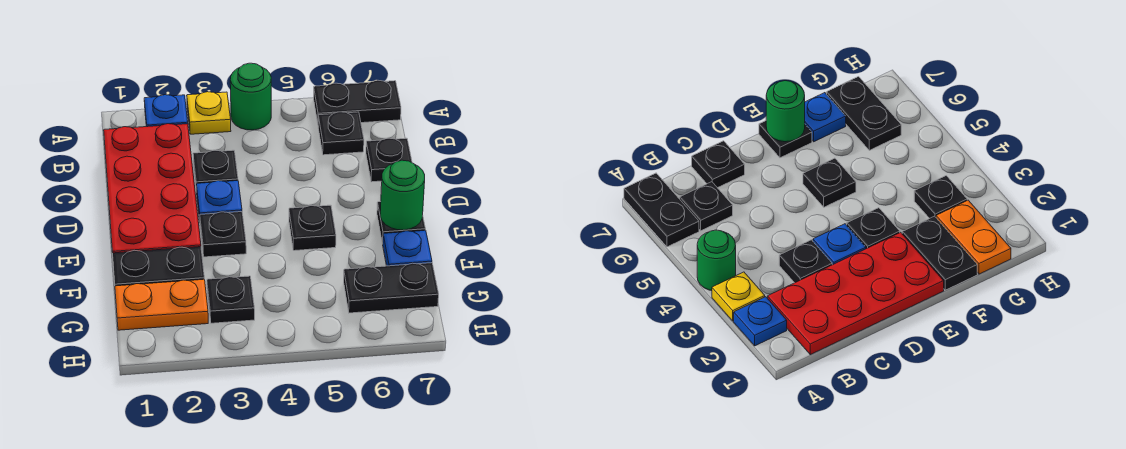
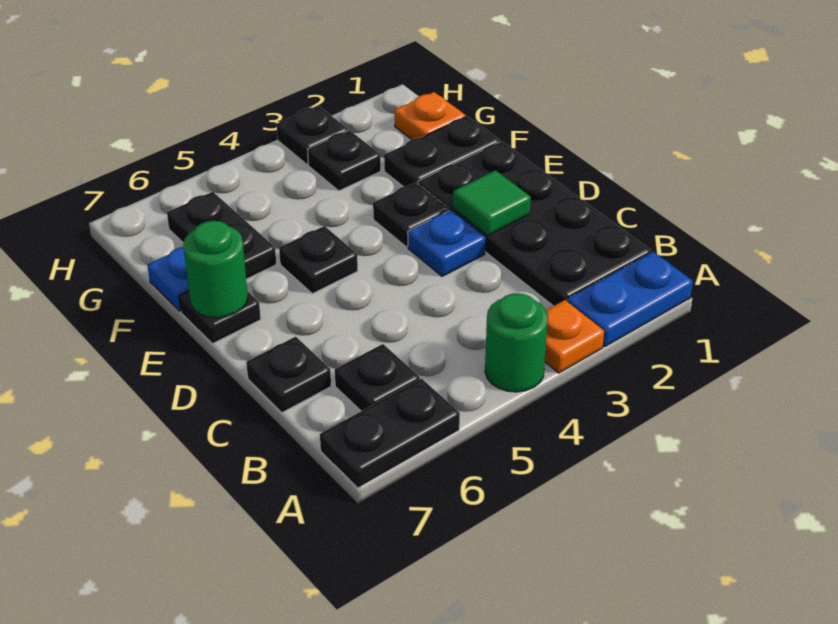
blue plate A2 level 1 -> blue plate A1:A2 level 1
yellow plate A3 level 1 -> orange plate A3 level 1
red plate B1:E2 level 1 -> black plate B1:E2 level 1
black plate C3 level 1 -> black plate H3 level 1
none -> green tile D2 level 2
orange plate G1:G2 level 1 -> orange plate G1 level 1
black plate G6:G7 level 1 -> black plate F6:G6 level 1

